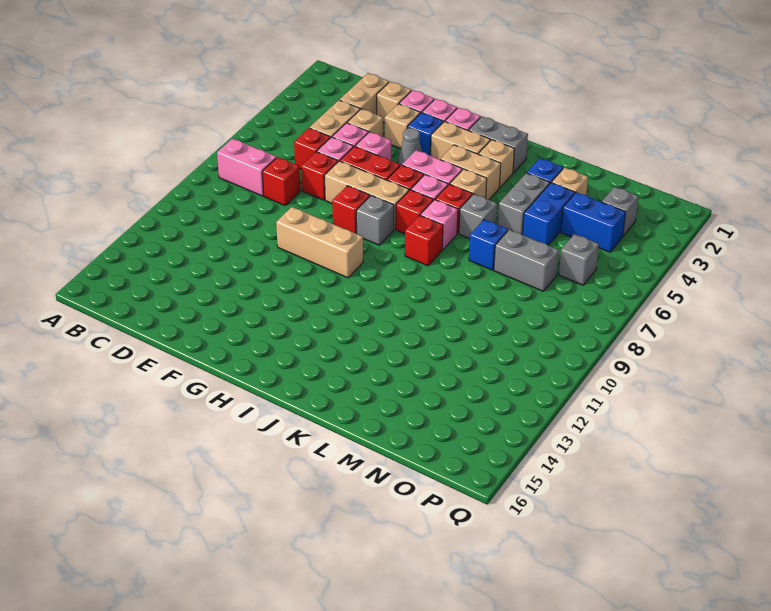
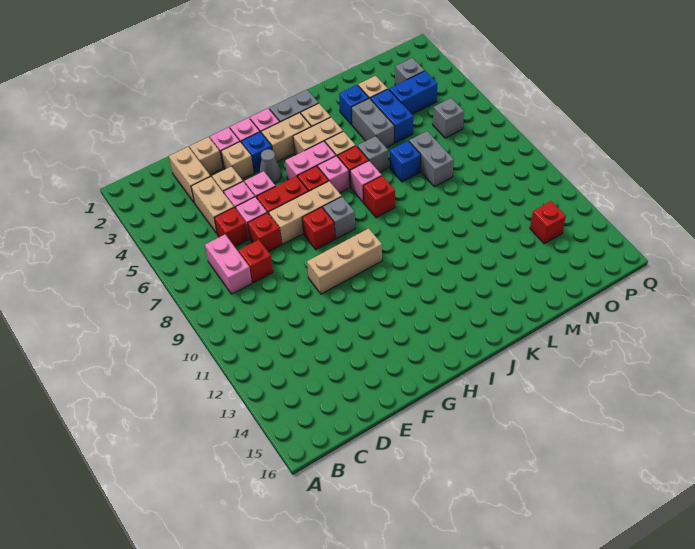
pink brick B8:C8 level 1 -> pink brick C7:C8 level 1
red brick I7 level 1 -> red brick O13 level 1
grey brick M7:N7 level 1 -> grey brick M7:M8 level 1

